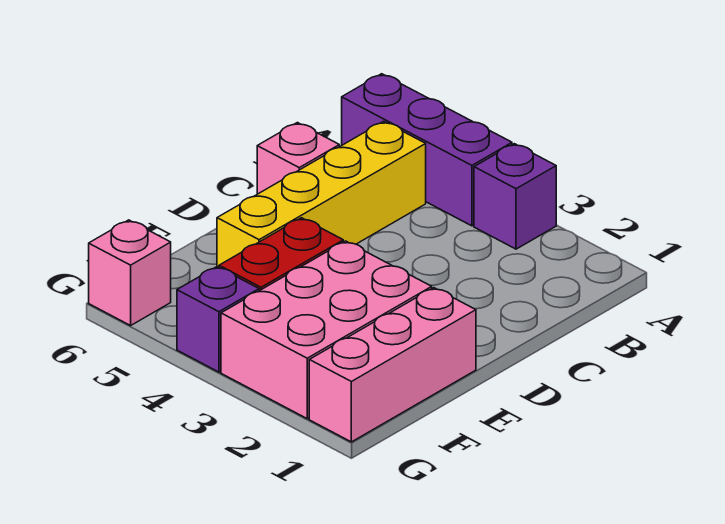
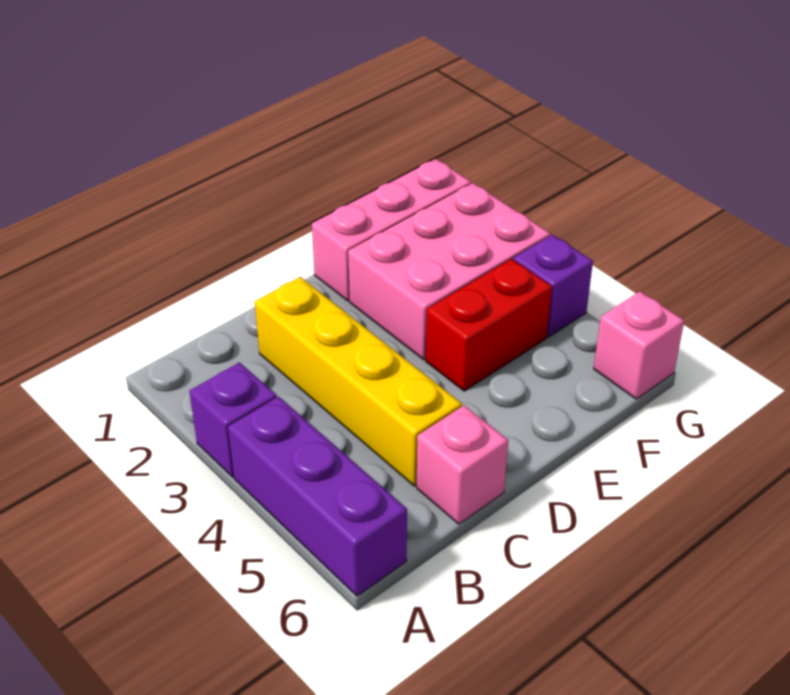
yellow brick B5:E5 level 1 -> yellow brick C2:C5 level 1

